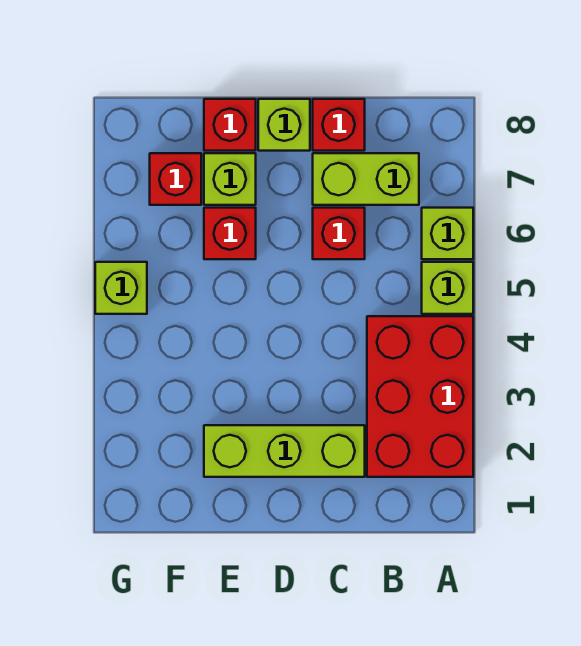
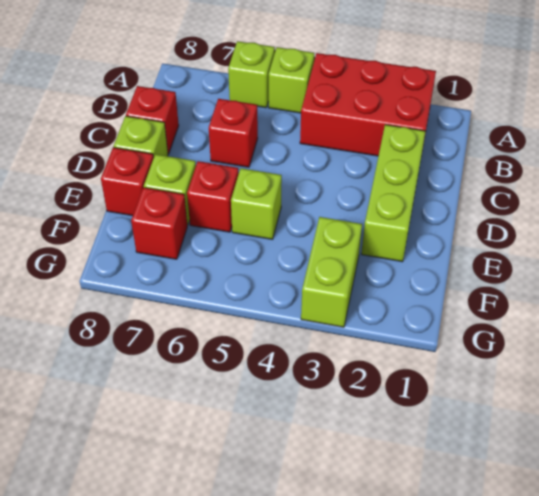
lime brick B7:C7 level 1 -> lime brick F3:G3 level 1
lime brick G5 level 1 -> lime brick E5 level 1

